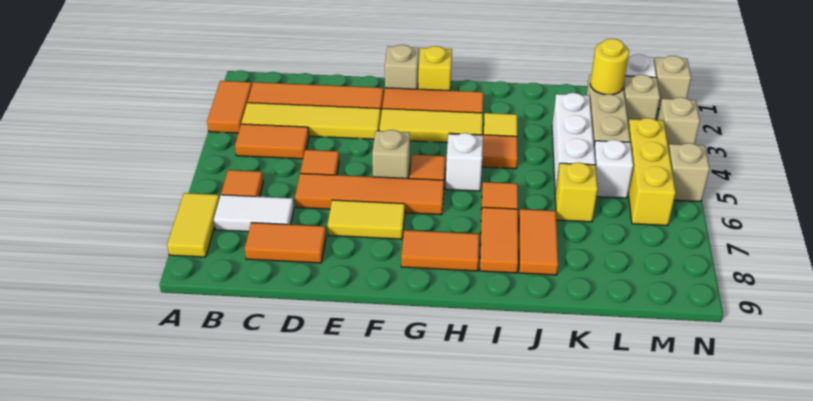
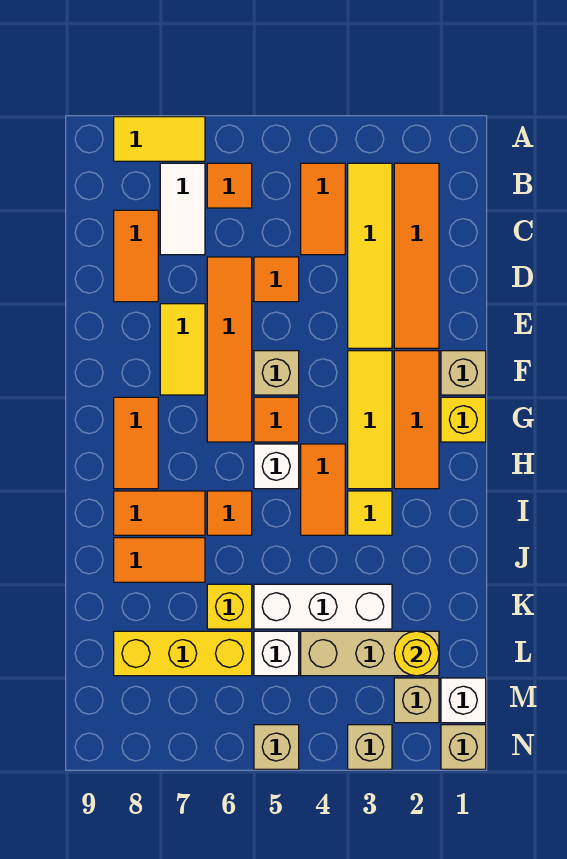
orange tile A2:A3 level 1 -> none
yellow brick M4:M6 level 1 -> yellow brick L6:L8 level 1

